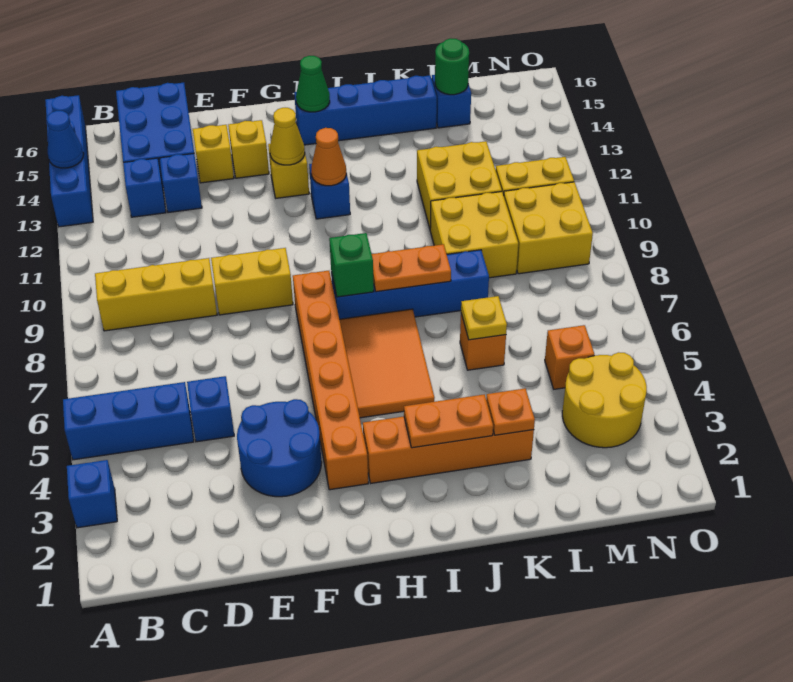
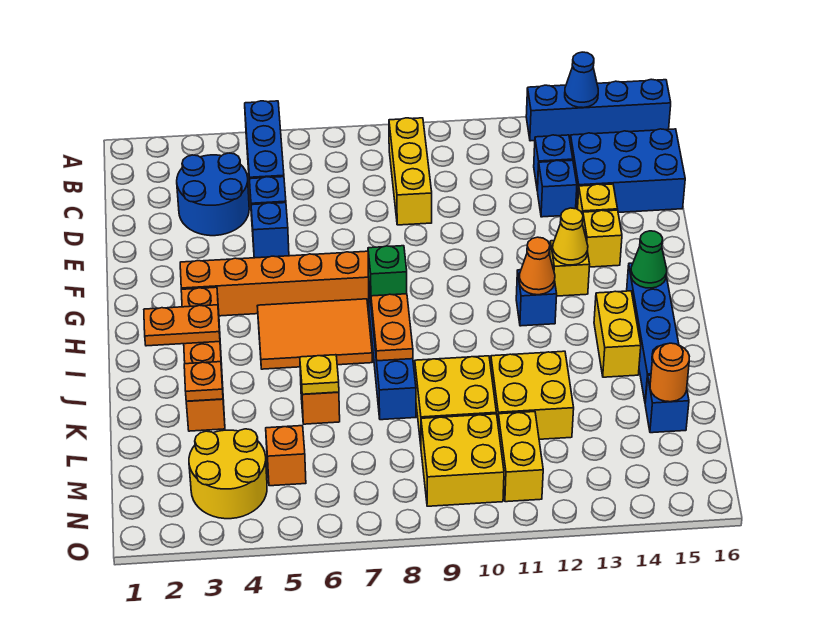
blue brick A3 level 1 -> blue brick E5 level 1
blue round brick E3:F4 level 1 -> blue round brick C3:D4 level 1
yellow brick E9:F9 level 1 -> yellow brick I14:J14 level 1
orange plate I3:J3 level 2 -> orange plate I2:I3 level 2
green round brick L15 level 2 -> orange round brick L15 level 2

